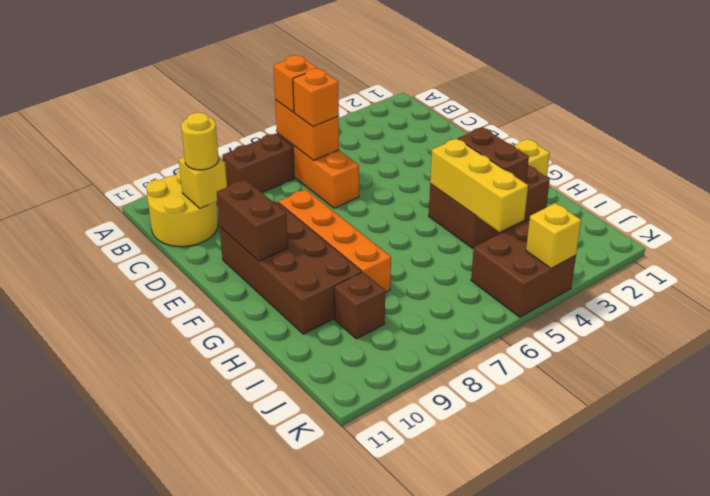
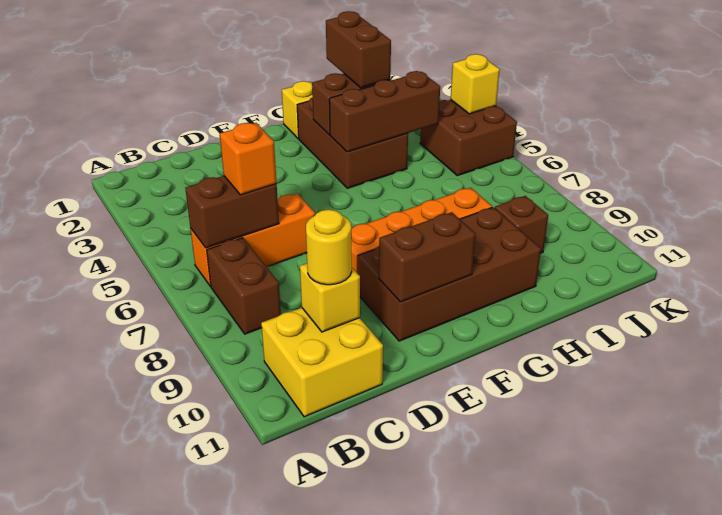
orange brick B6:C6 level 2 -> brown brick B6:C6 level 2
orange brick B6 level 3 -> none
yellow round brick B10:C11 level 1 -> yellow brick B10:C11 level 1
yellow brick G4:I4 level 2 -> brown brick G4:I4 level 2
none -> brown brick H2:H3 level 3

